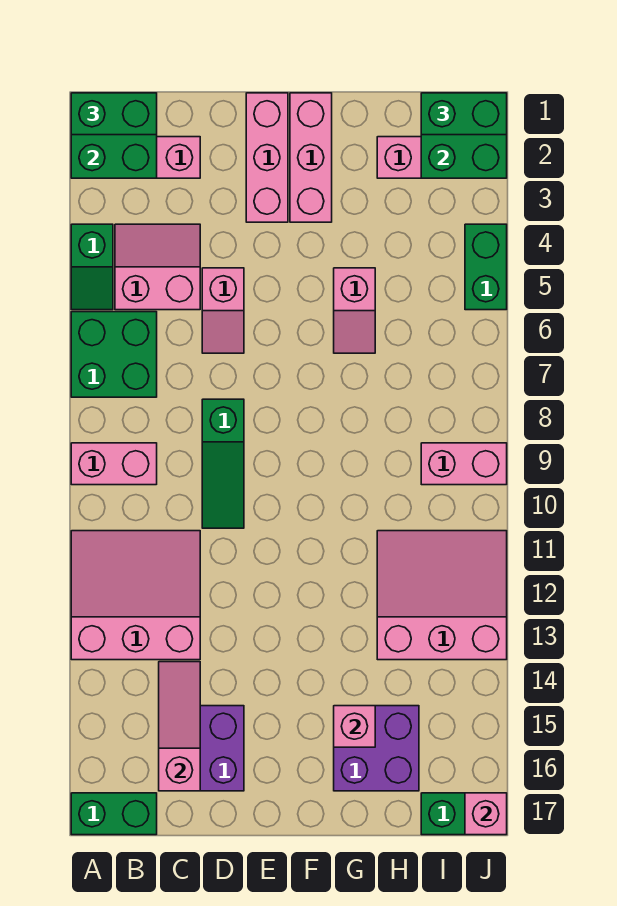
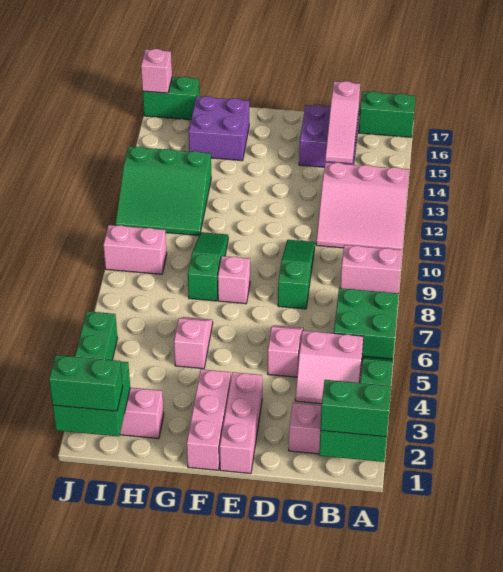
none -> green slope G8:G10 level 1 top 8
pink brick G15 level 2 -> pink brick F8 level 1
pink slope H11:J13 level 1 top 13 -> green slope H11:J13 level 1 top 13

